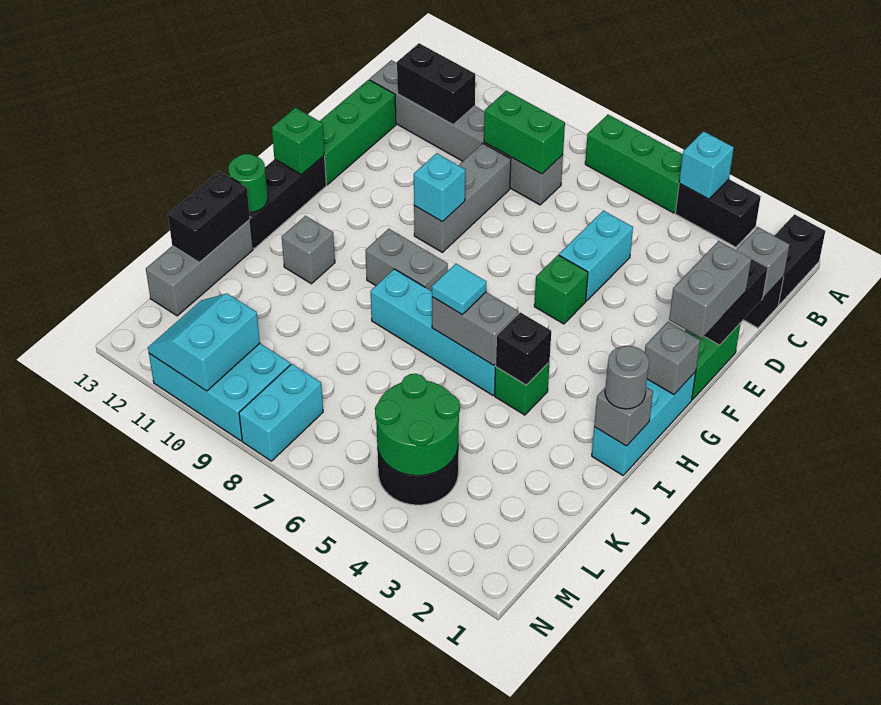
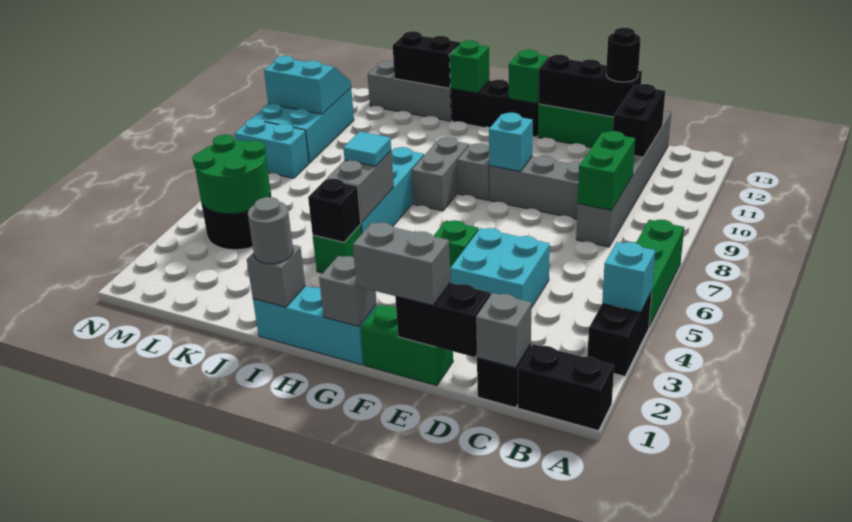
cyan brick D5:E5 level 1 -> cyan brick D4:E5 level 1
none -> black brick D13:F13 level 2
none -> black round brick D13 level 3
grey brick I11 level 1 -> grey brick G9 level 1
green round brick I13 level 2 -> green brick I13 level 2

